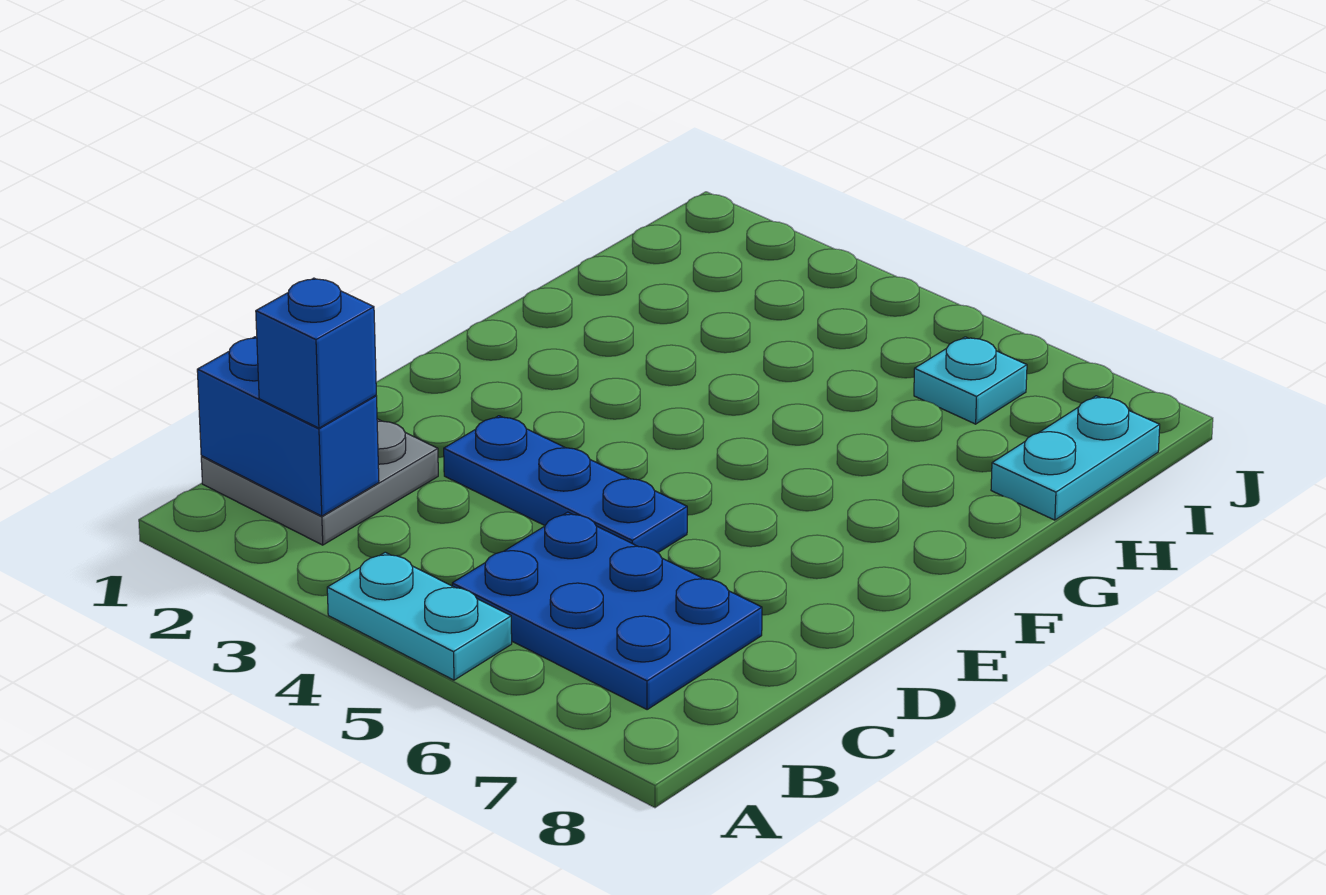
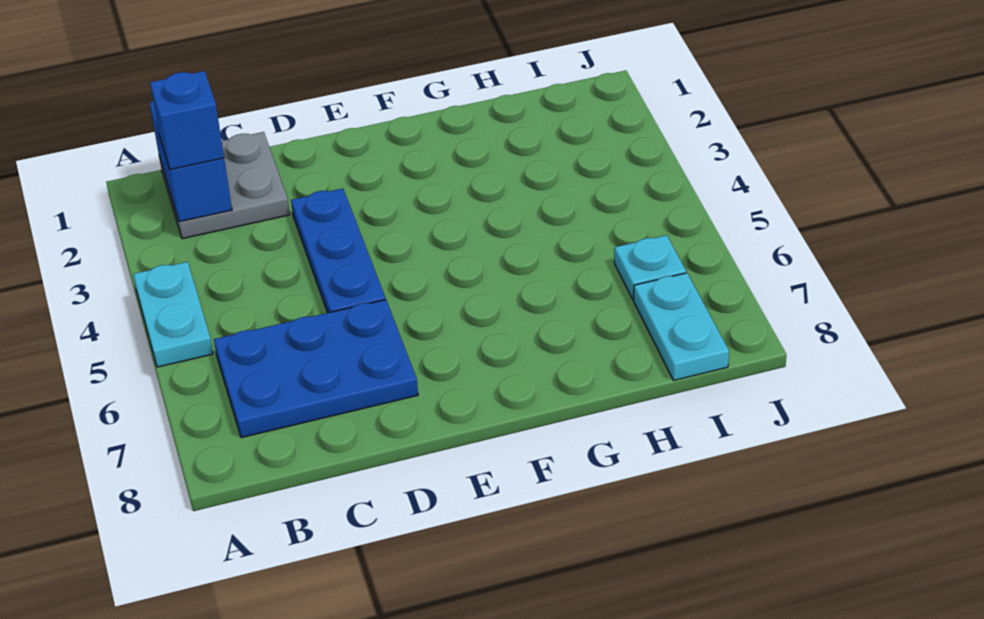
blue plate B5:C7 level 1 -> blue plate B6:D7 level 1
cyan plate H8:I8 level 1 -> cyan plate I7:I8 level 1

